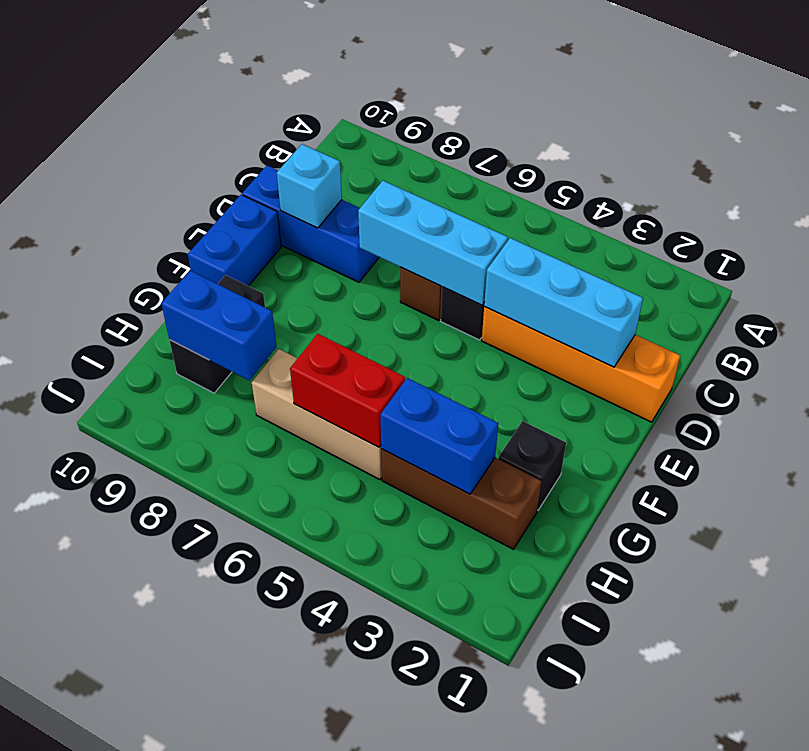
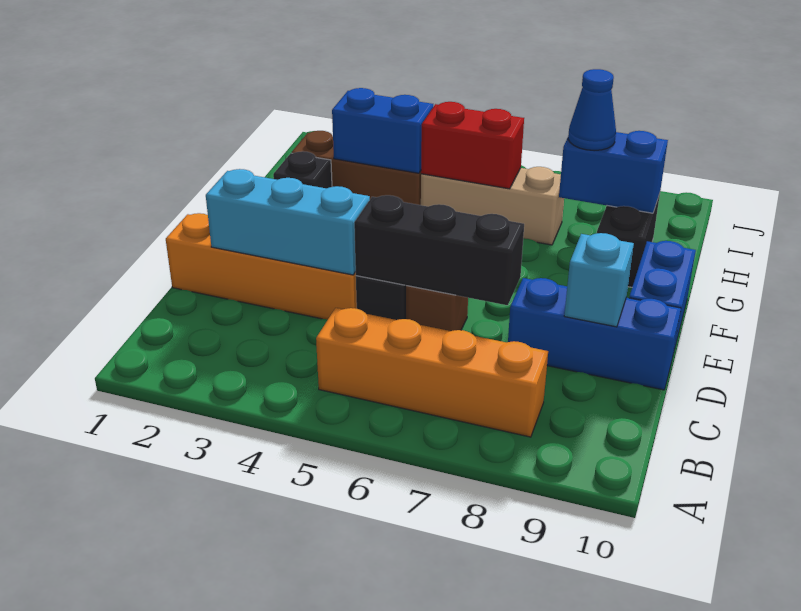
none -> orange brick B5:B8 level 1
cyan brick D5:D7 level 2 -> black brick D5:D7 level 2
none -> blue cone H8 level 3

